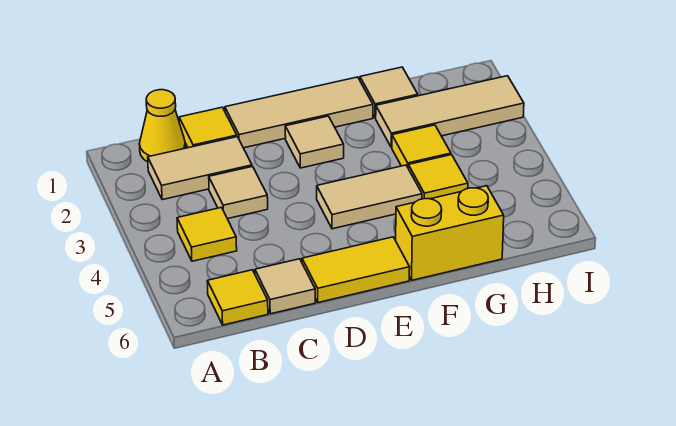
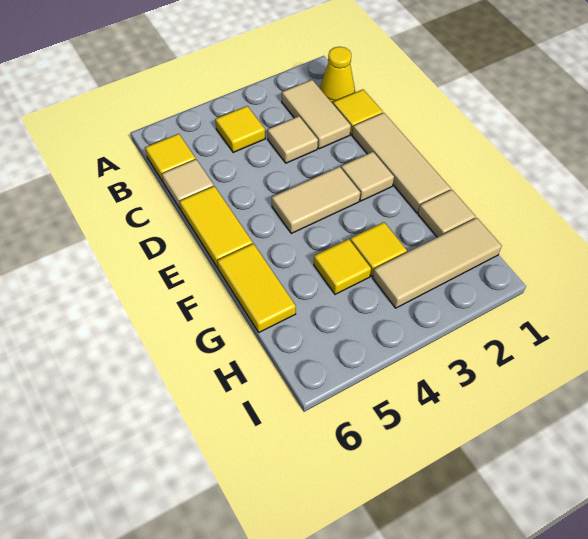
tan tile E4:F4 level 1 -> tan tile E3:E4 level 1
yellow brick F6:G6 level 1 -> yellow tile F6:G6 level 1
tan tile G2:I2 level 1 -> tan tile H1:H3 level 1

